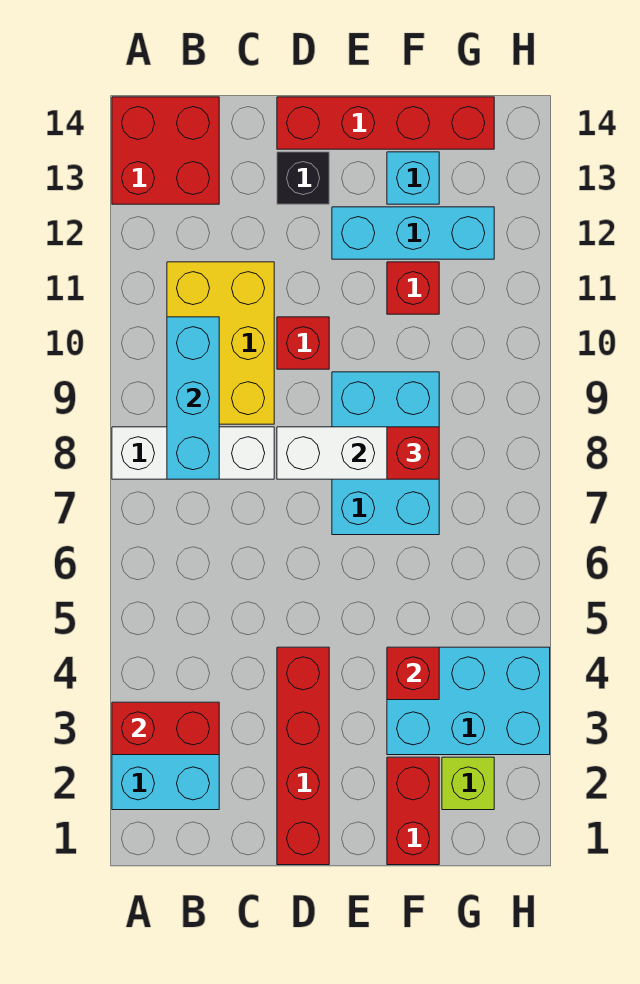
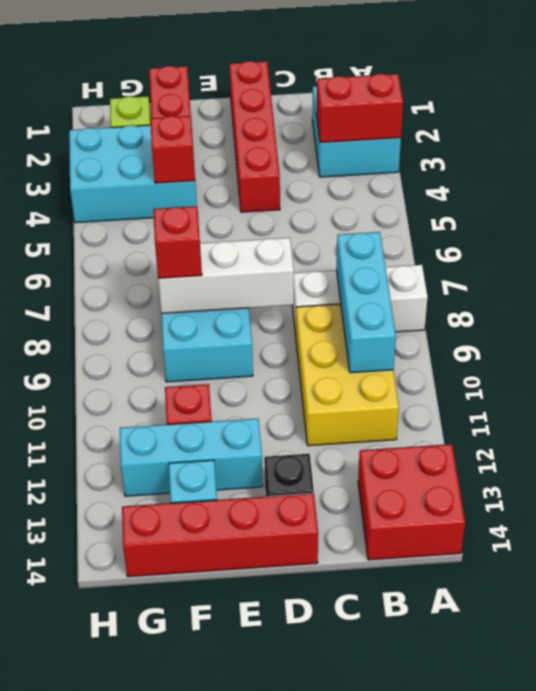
red brick D10 level 1 -> none

